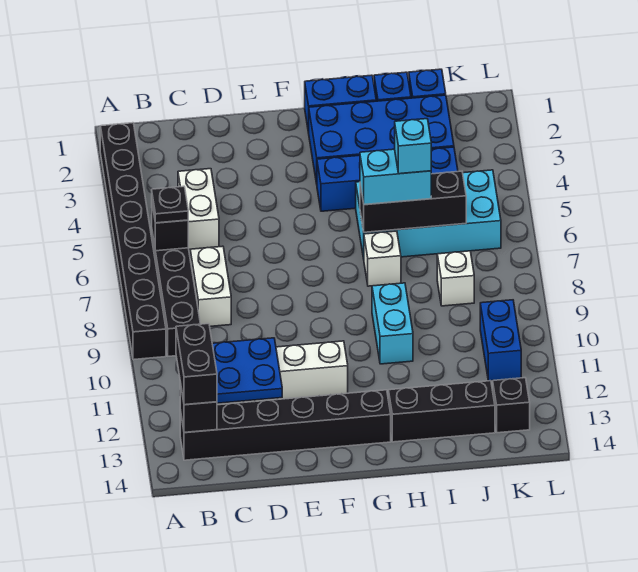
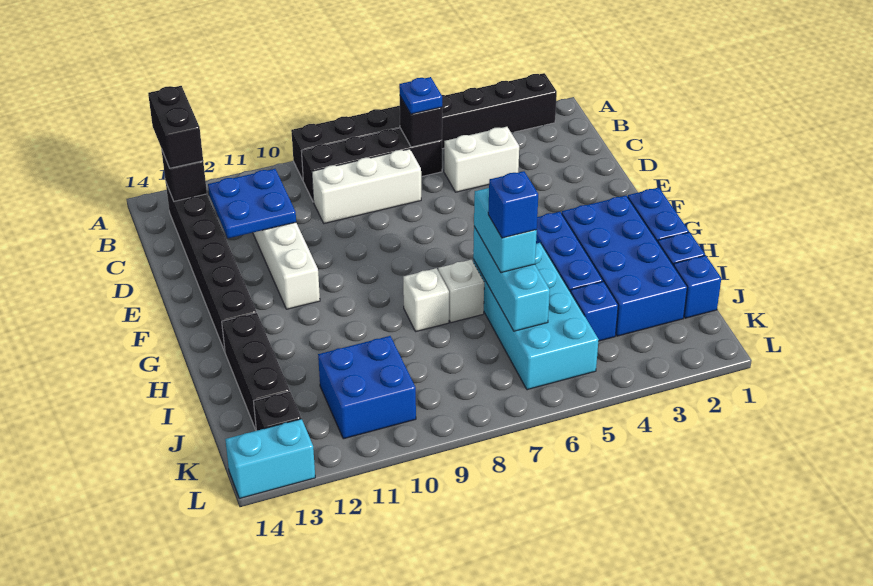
black plate B6 level 3 -> blue plate B6 level 3
black brick B12:B13 level 3 -> black brick A13:B13 level 3
white brick C7:C8 level 1 -> white brick C7:C9 level 1
black brick H6:J6 level 2 -> cyan brick H6:J6 level 2
cyan brick H9:H10 level 1 -> cyan brick L13:L14 level 1
cyan brick I6 level 4 -> blue brick I6 level 4
white brick J8 level 1 -> white brick H8 level 1
blue brick K10:K11 level 1 -> blue brick J10:K11 level 1

